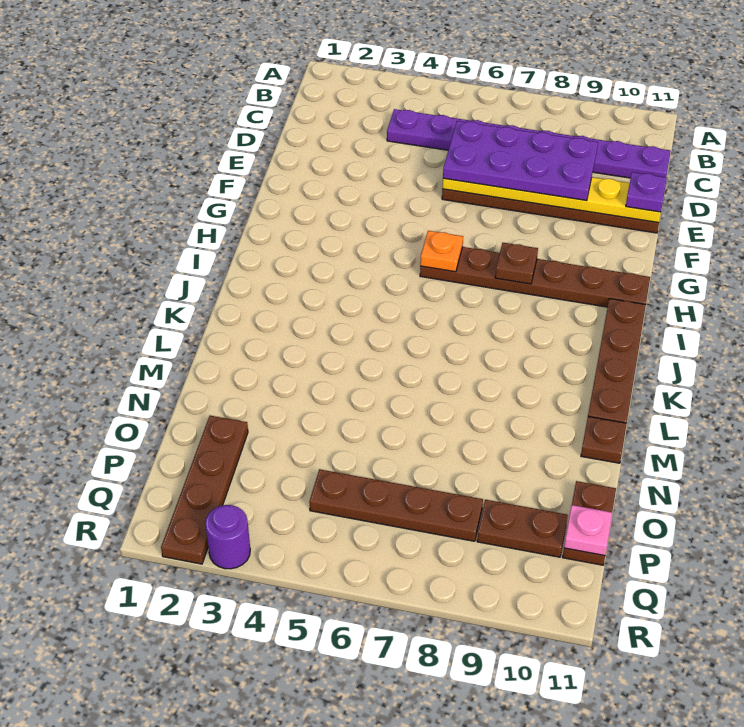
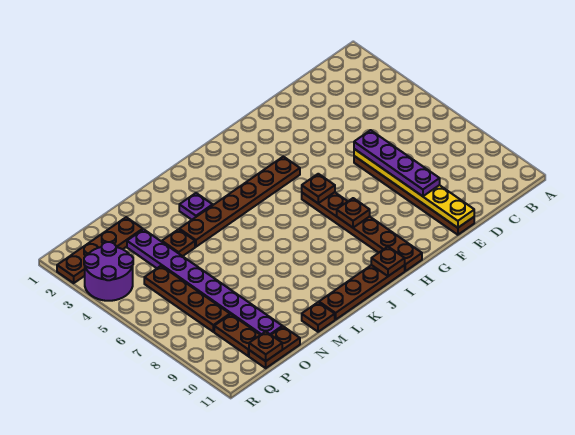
purple plate C4:C11 level 1 -> purple plate O3:O10 level 1
purple plate D6:E9 level 3 -> purple plate E6:E9 level 3
purple plate E11 level 3 -> purple plate L3 level 1
none -> brown plate H4:M4 level 1
orange plate H6 level 2 -> brown plate H6 level 2
none -> brown plate I11 level 2
none -> brown plate N4 level 1
pink plate P11 level 2 -> brown plate P11 level 2
purple round brick R3 level 1 -> purple round brick Q3:R4 level 1

